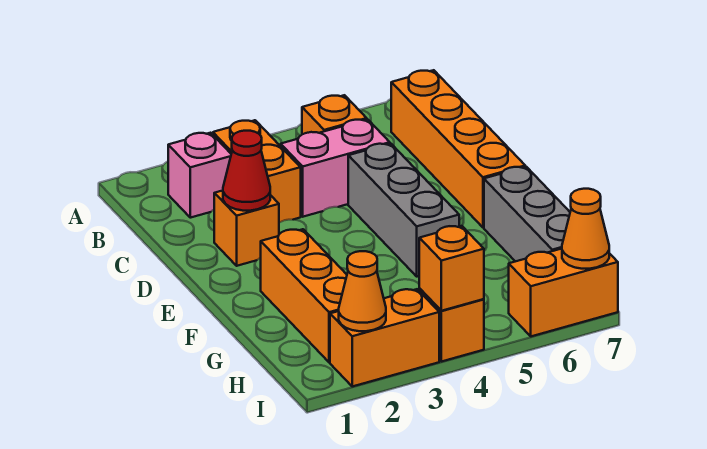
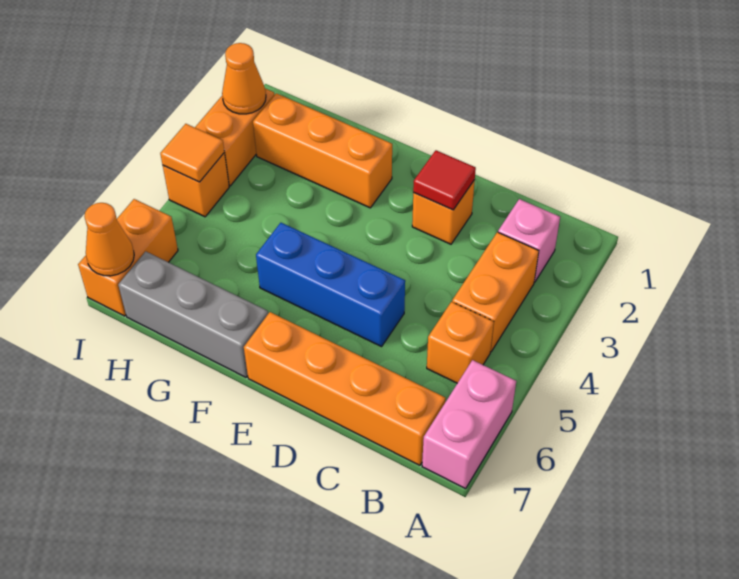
orange brick B3:C3 level 1 -> orange brick B3:B4 level 1
pink brick C4:C5 level 1 -> pink brick A6:A7 level 1
red cone D2 level 2 -> red tile D2 level 2
grey brick D5:F5 level 1 -> blue brick D5:F5 level 1
orange brick I4 level 2 -> orange tile I4 level 2

